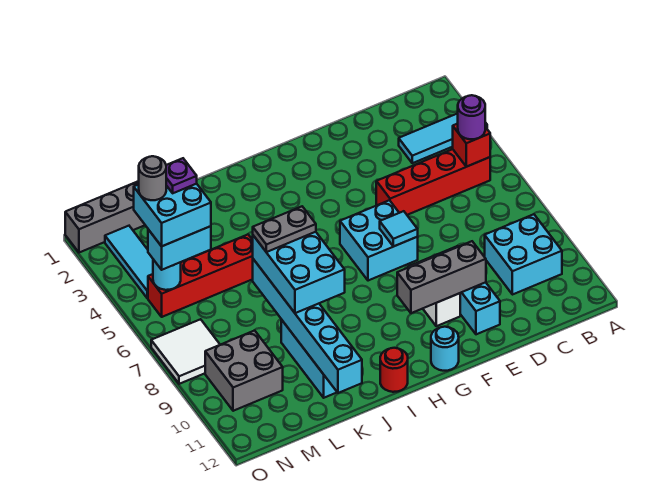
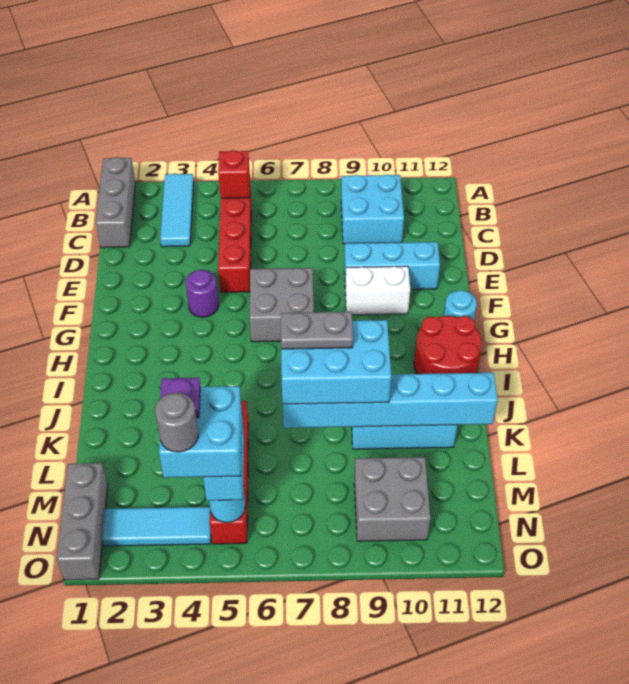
purple round brick B5 level 3 -> purple round brick F4 level 1
grey brick E10:G10 level 2 -> grey brick A1:C1 level 1
cyan brick F6:G7 level 1 -> grey brick F6:G7 level 1
cyan tile F7 level 2 -> none
red round brick I12 level 1 -> red round brick H11:I12 level 1
grey plate J7:K7 level 4 -> grey plate J7:J8 level 4
white tile N7:O8 level 1 -> none

